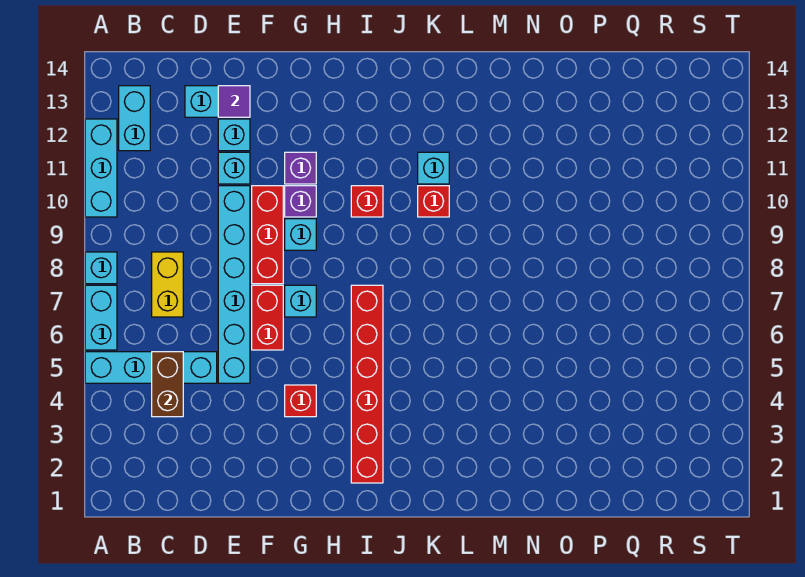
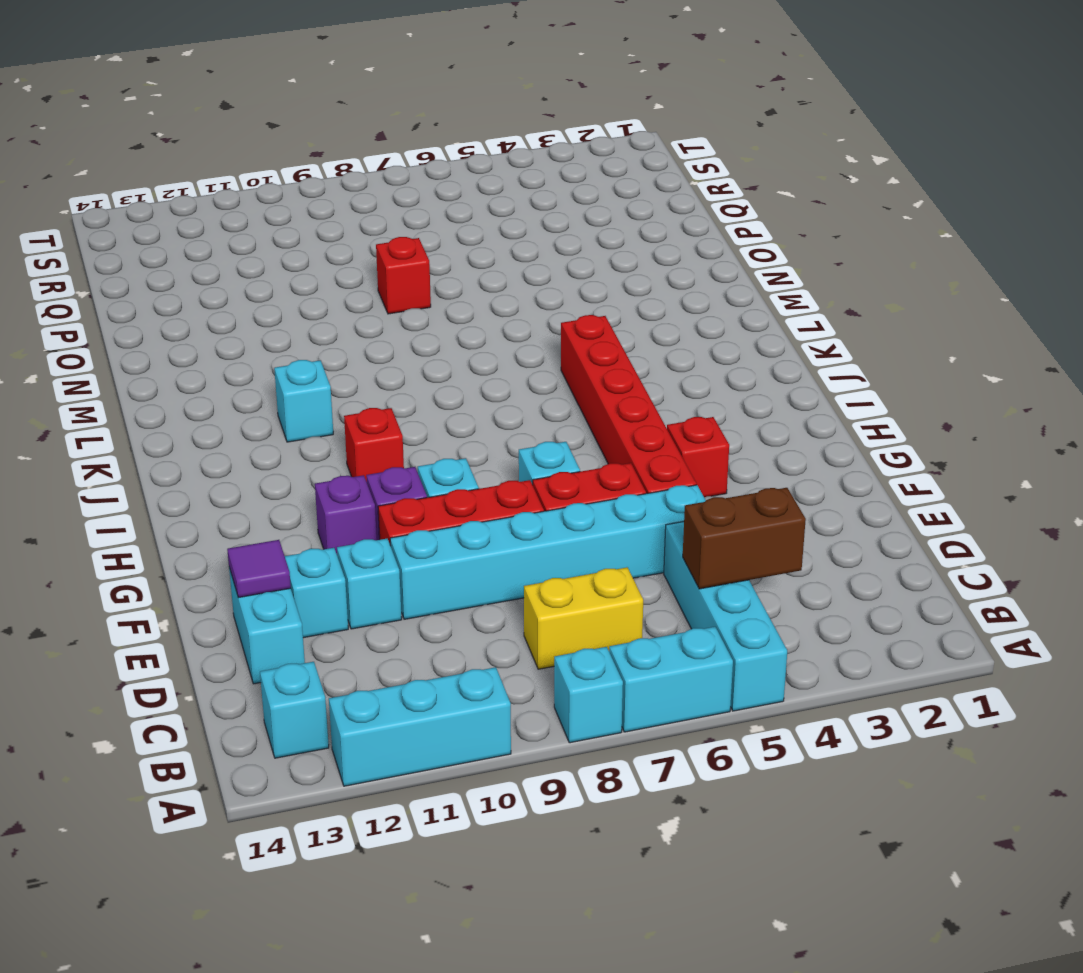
cyan brick B12:B13 level 1 -> cyan brick B13 level 1
red brick I2:I7 level 1 -> red brick F5:K5 level 1
red brick K10 level 1 -> red brick O8 level 1

